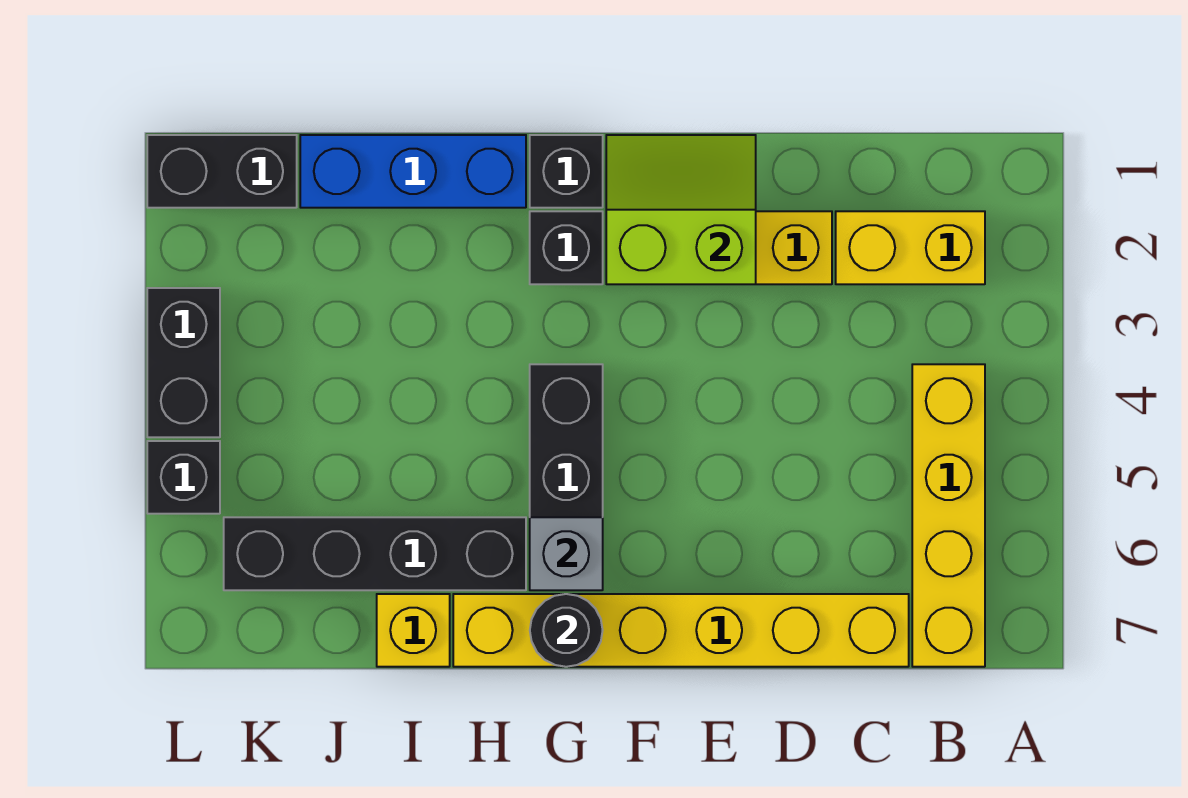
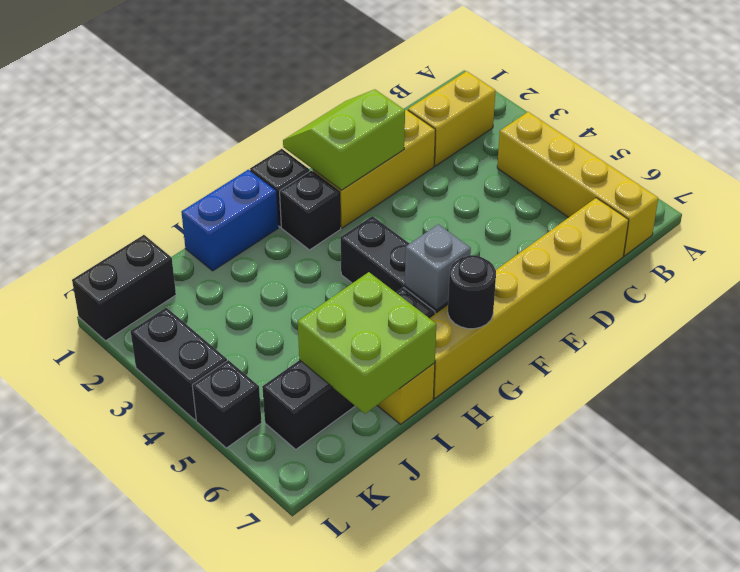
blue brick H1:J1 level 1 -> blue brick H1:I1 level 1
none -> lime brick I6:J7 level 2

